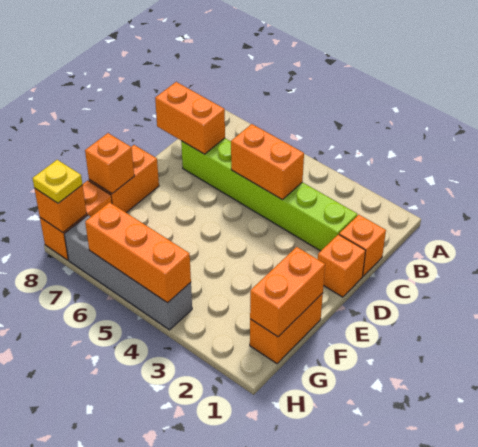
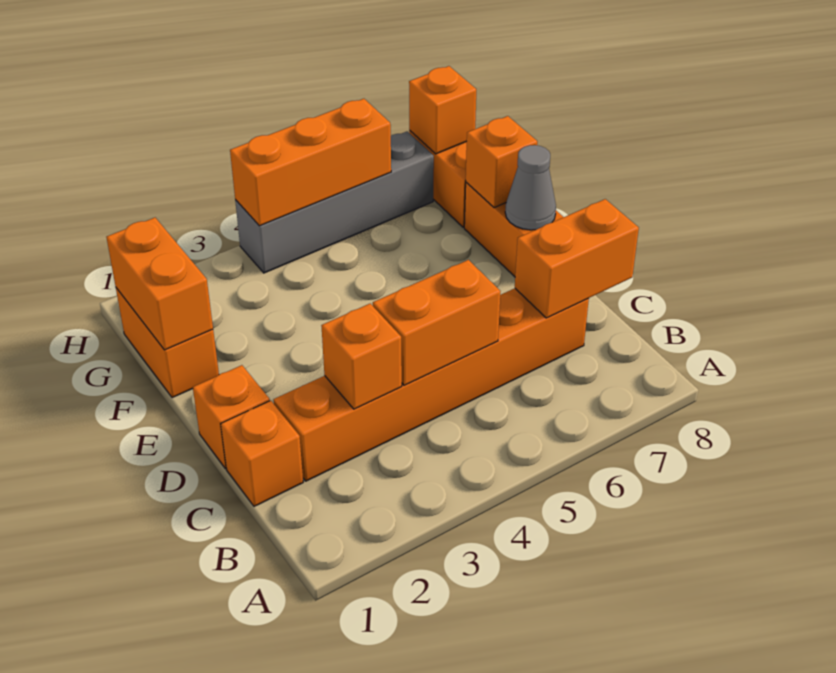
lime brick C2:C7 level 1 -> orange brick C2:C7 level 1
none -> orange brick C3 level 2
none -> grey cone E8 level 2
yellow plate H8 level 3 -> none

